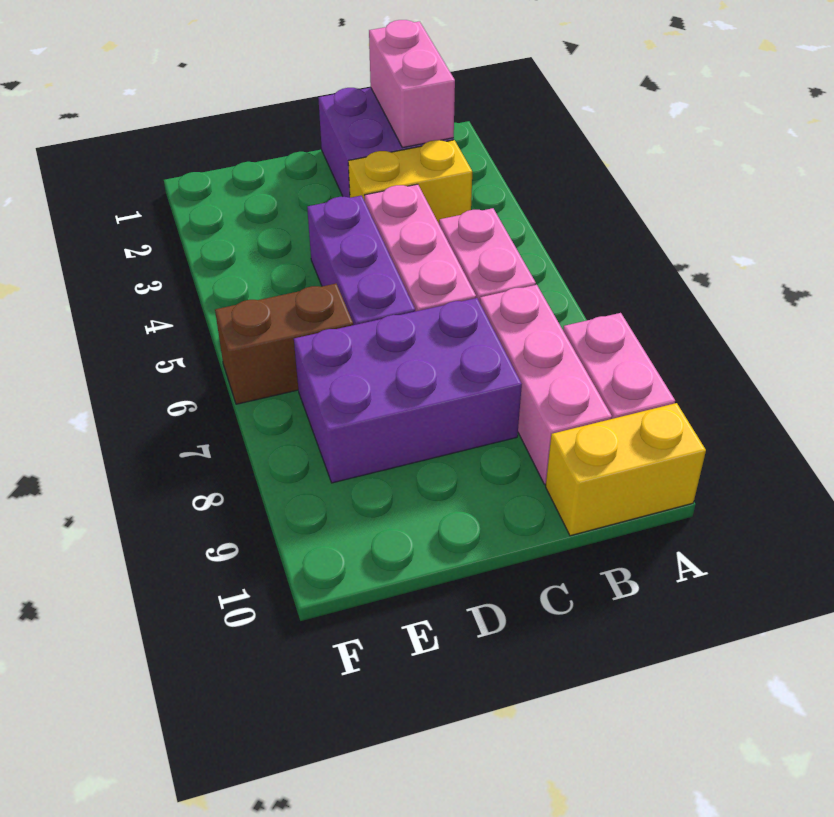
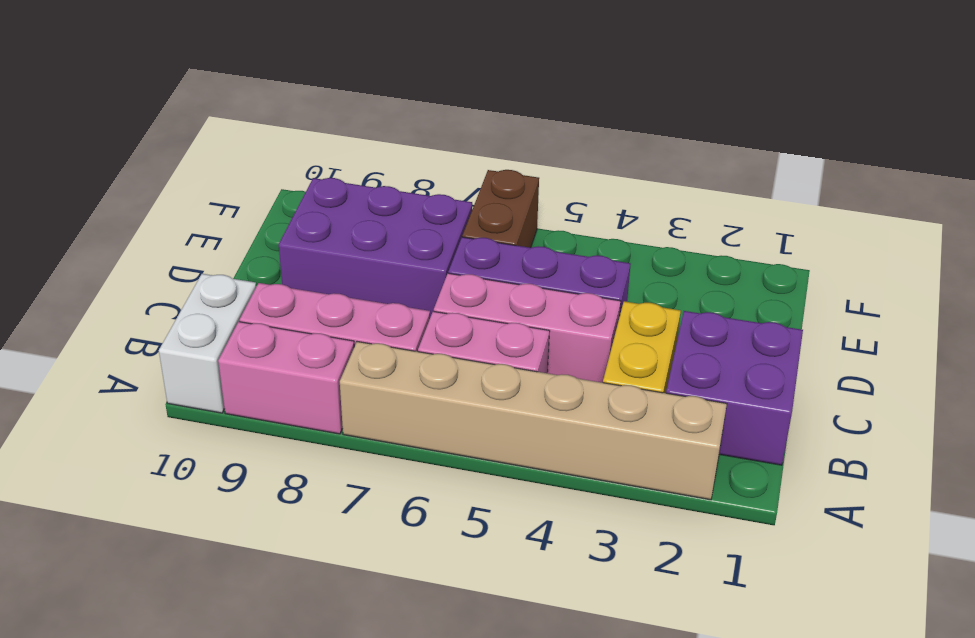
none -> tan brick A2:A7 level 1
yellow brick A10:B10 level 1 -> white brick A10:B10 level 1
pink brick B1:B2 level 2 -> none
purple brick C7:E8 level 1 -> purple brick D7:E9 level 1

